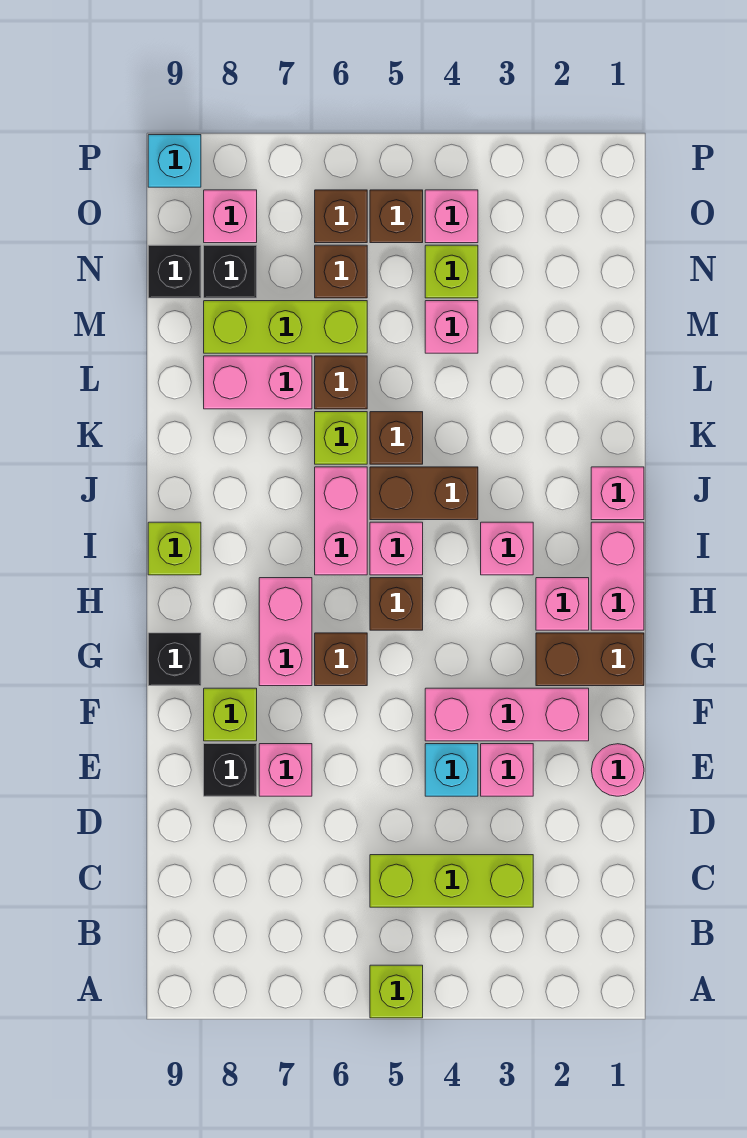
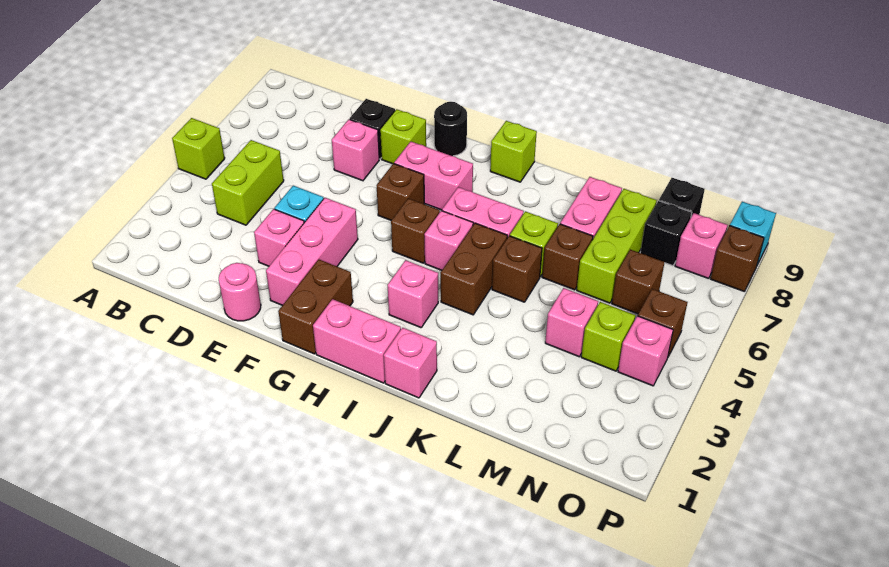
lime brick C3:C5 level 1 -> lime brick C4:C5 level 1
black brick G9 level 1 -> black round brick G9 level 1
pink brick H2 level 1 -> none
brown brick O6 level 1 -> brown brick P8 level 1

